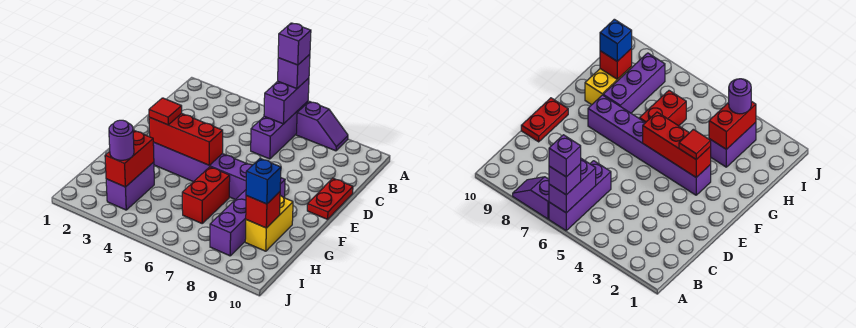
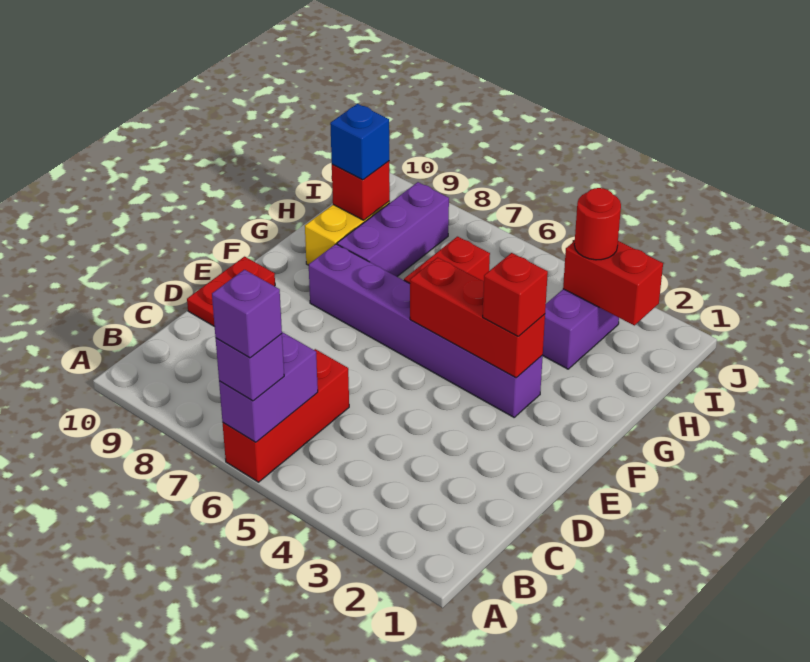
purple brick A6:C6 level 1 -> red brick A6:C6 level 1
purple slope A7:A8 level 1 top 7 -> none
red tile F3 level 3 -> red brick F3 level 3
red brick H3:I3 level 2 -> red brick I2:I3 level 2
purple round brick I3 level 3 -> red round brick I3 level 3

